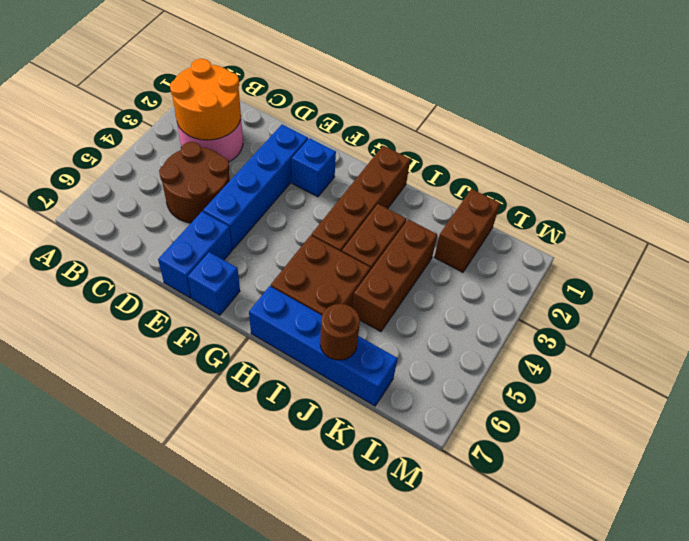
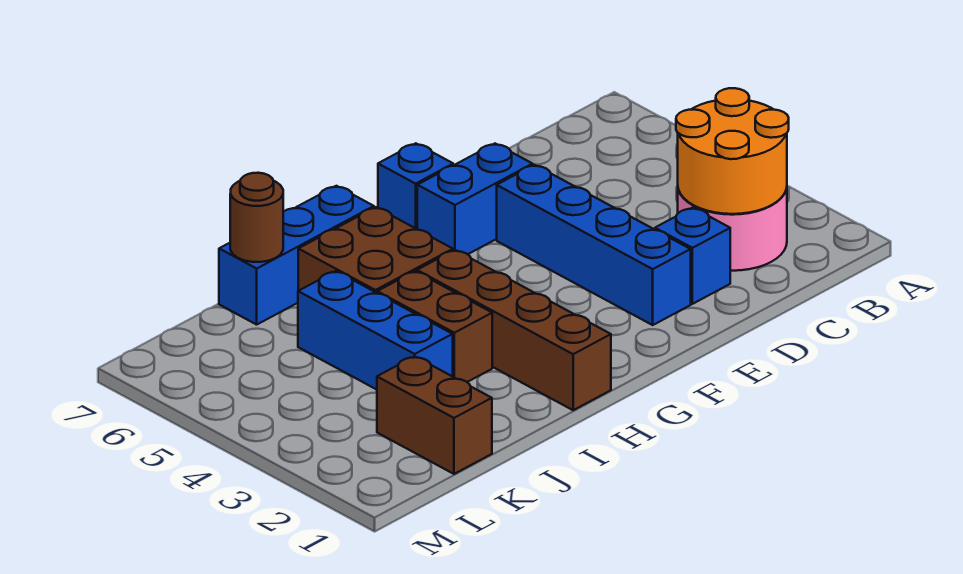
brown round brick C4:D5 level 1 -> none
blue brick E6:E7 level 1 -> blue brick E6:F6 level 1
blue brick F2 level 1 -> blue brick D2 level 1
blue brick H7:K7 level 1 -> blue brick H7:J7 level 1
brown brick J3:J5 level 1 -> blue brick J3:J5 level 1

